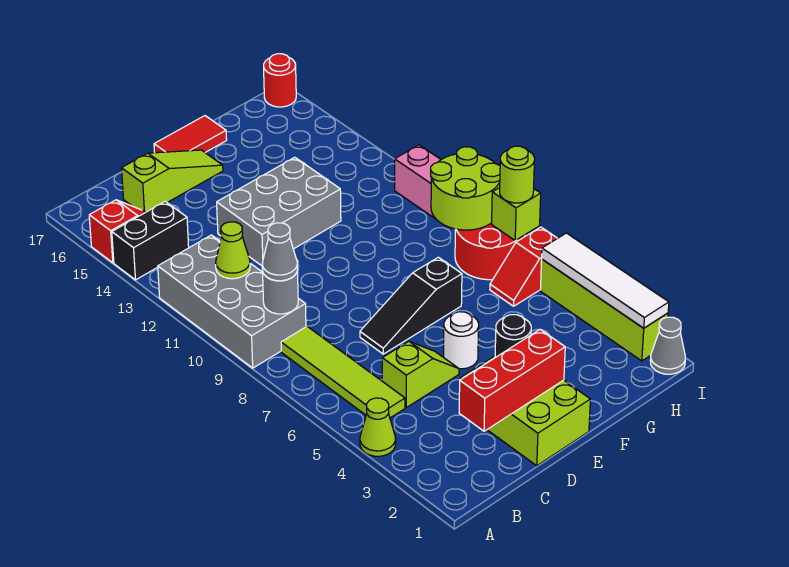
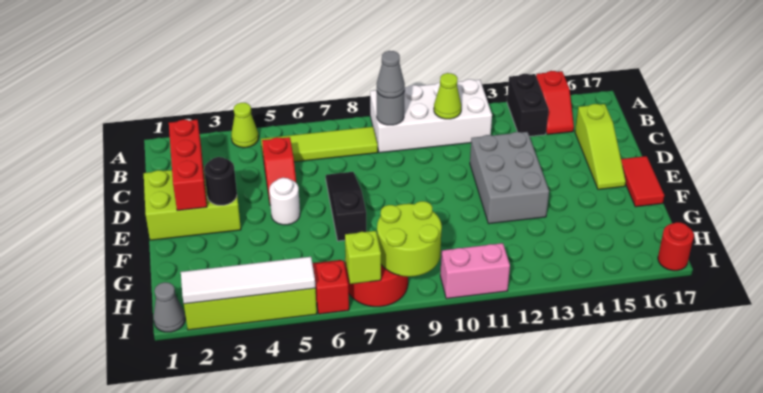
grey brick A9:B12 level 1 -> white brick A9:B12 level 1
lime slope C5:D5 level 1 top C -> red slope C5:D5 level 1 top C
lime round brick I7 level 3 -> none

